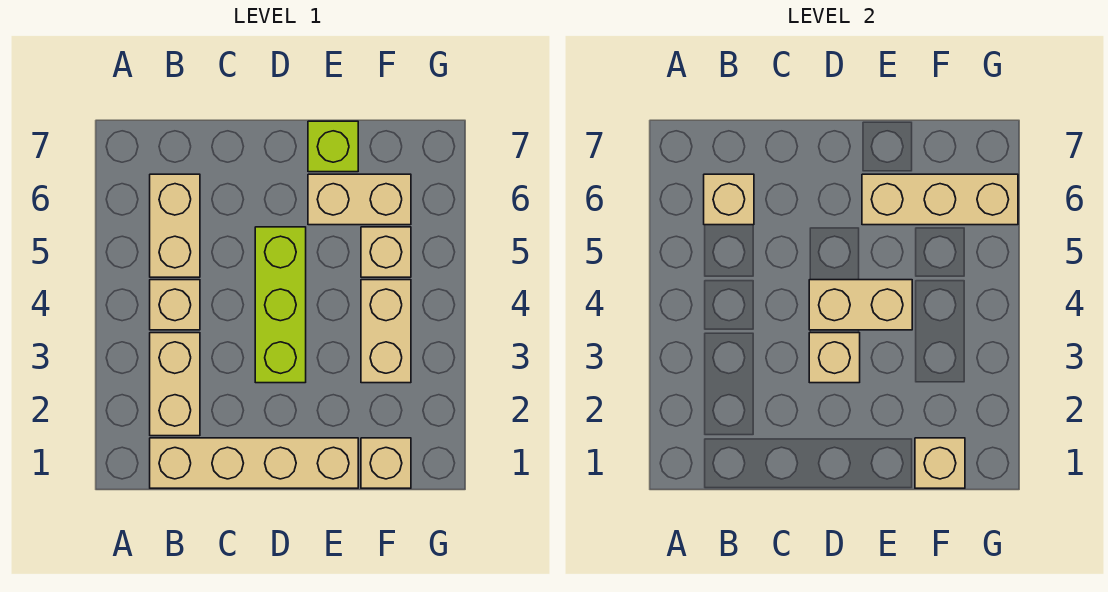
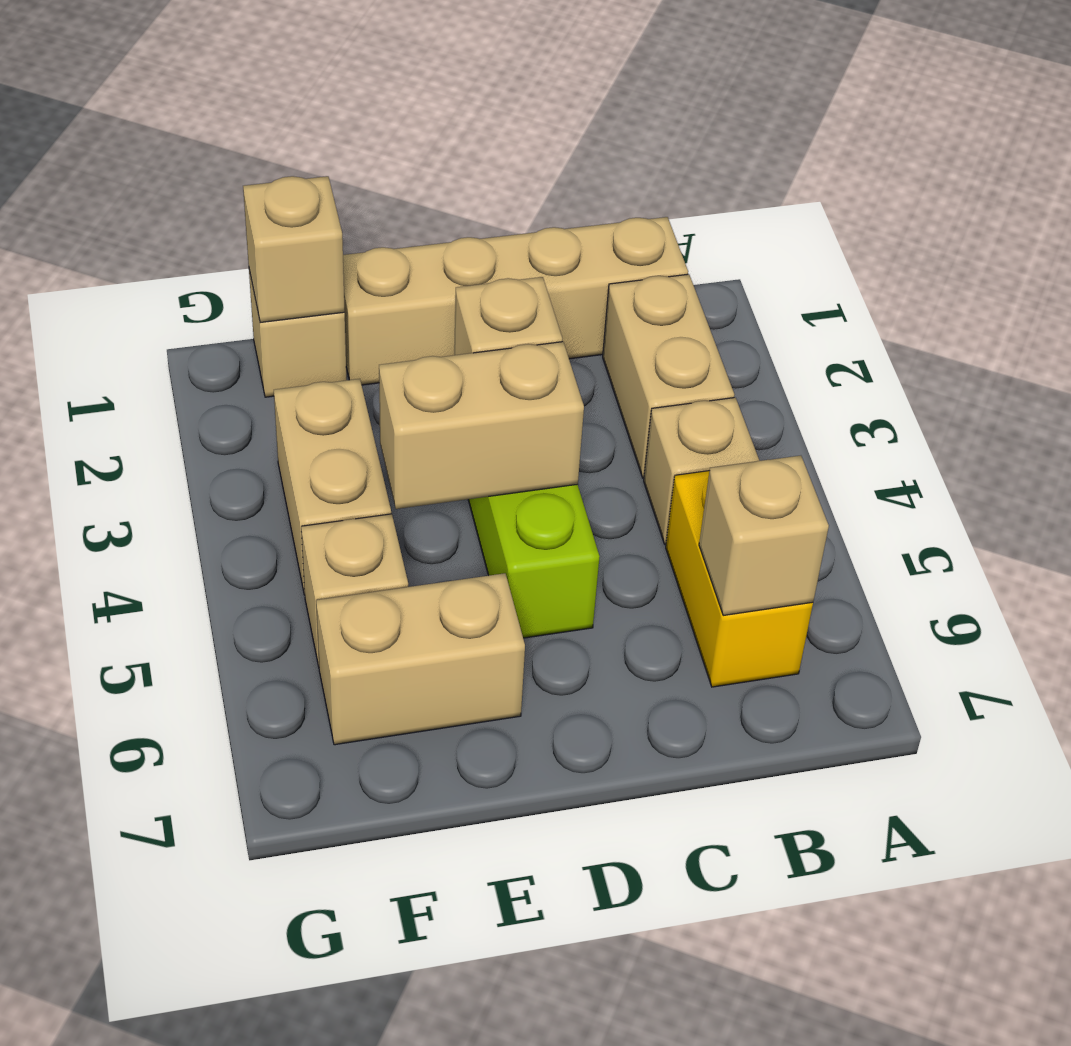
tan brick B5:B6 level 1 -> yellow brick B5:B6 level 1
tan brick E6:G6 level 2 -> none
lime brick E7 level 1 -> none

